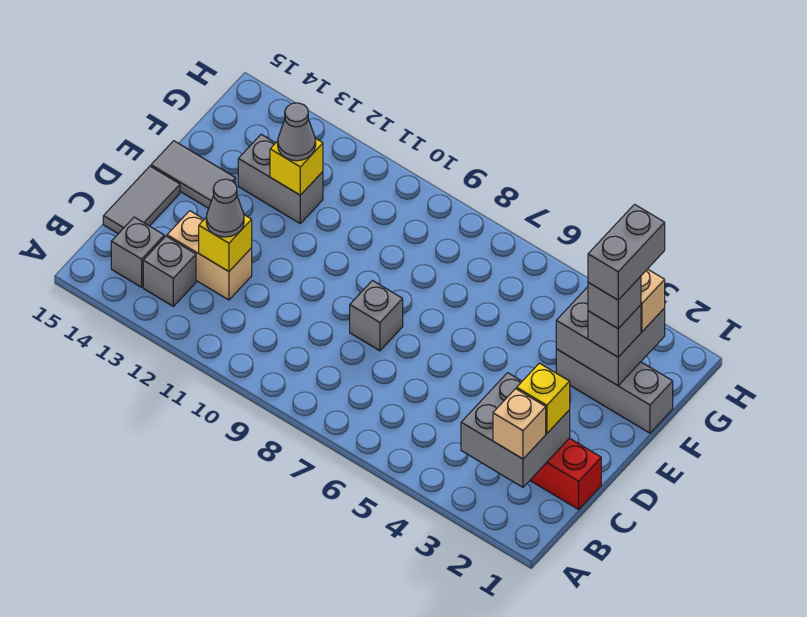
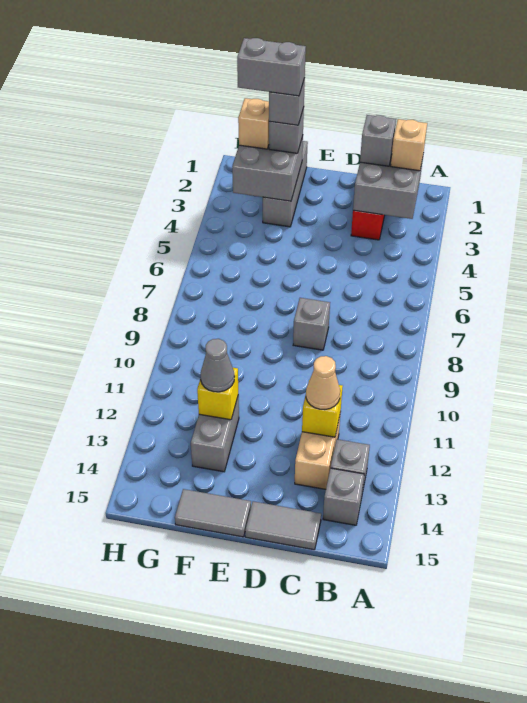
yellow brick C2 level 3 -> grey brick C2 level 3
grey cone C12 level 3 -> tan cone C12 level 3
grey tile E14:E15 level 1 -> grey tile E15:F15 level 1

